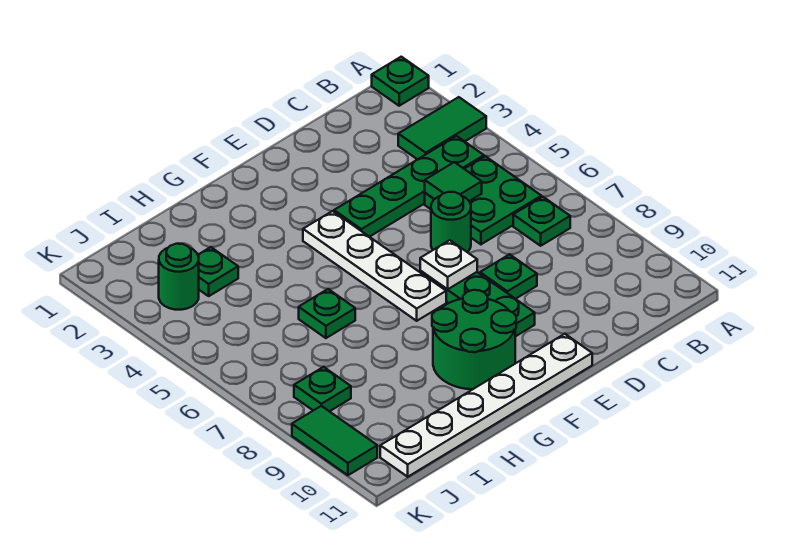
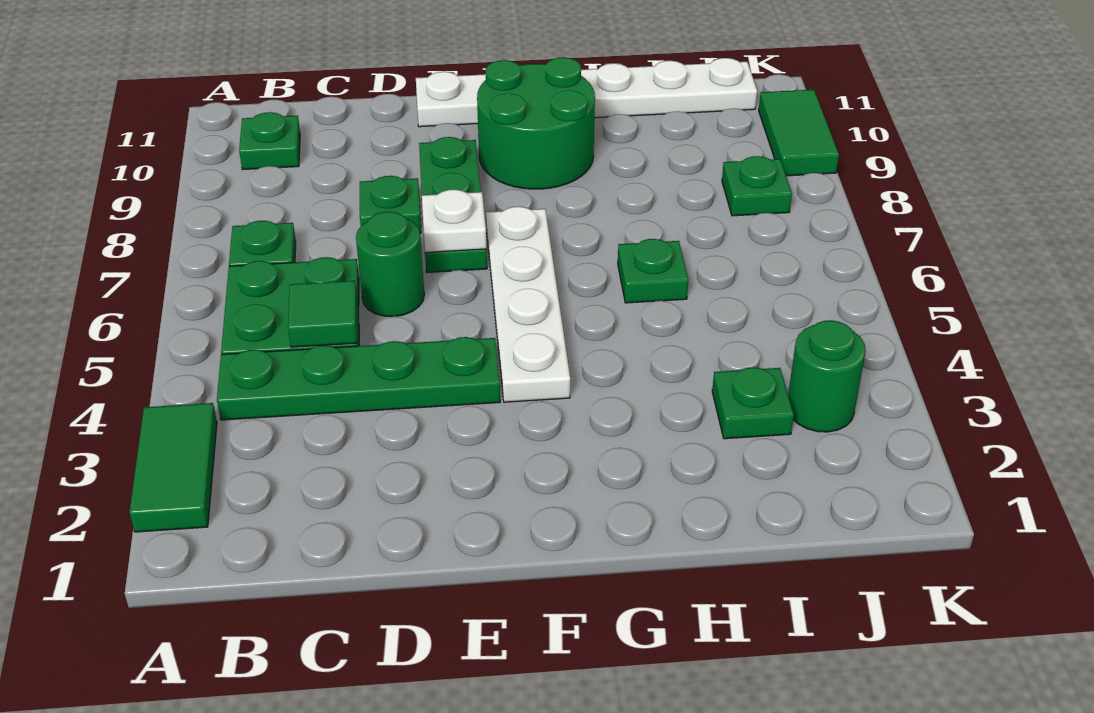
green plate A1 level 1 -> green plate B10 level 1
green tile A3:B3 level 1 -> green tile A2:A3 level 1

